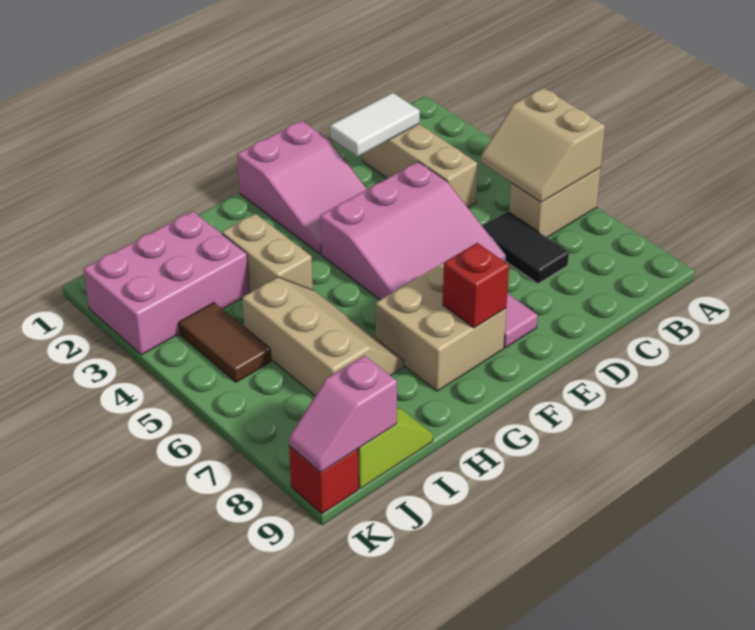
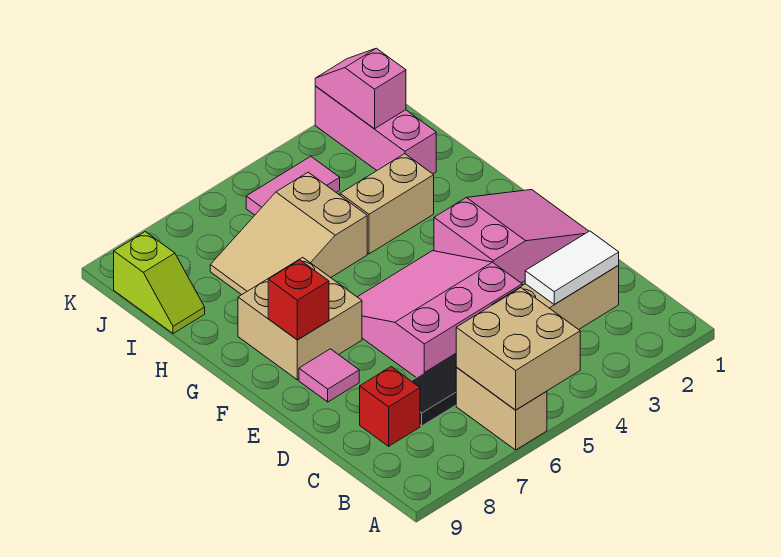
tan slope A5:B6 level 2 top A -> tan brick A5:B6 level 2
white tile C2:D2 level 2 -> white tile C2:C3 level 2
pink slope D4:F6 level 1 top 4 -> pink slope D4:F6 level 1 top D
pink slope E1:F3 level 1 top 1 -> pink slope E1:F3 level 1 top 3
tan slope H5:I7 level 1 top I -> tan slope H5:I7 level 1 top 5
pink brick I2:K3 level 1 -> pink brick I2:K2 level 1
brown tile J4:J5 level 1 -> pink tile J4:J5 level 1
pink slope J9:K9 level 2 top J -> pink slope J2:K2 level 2 top J
red brick K9 level 1 -> red brick C8 level 1

